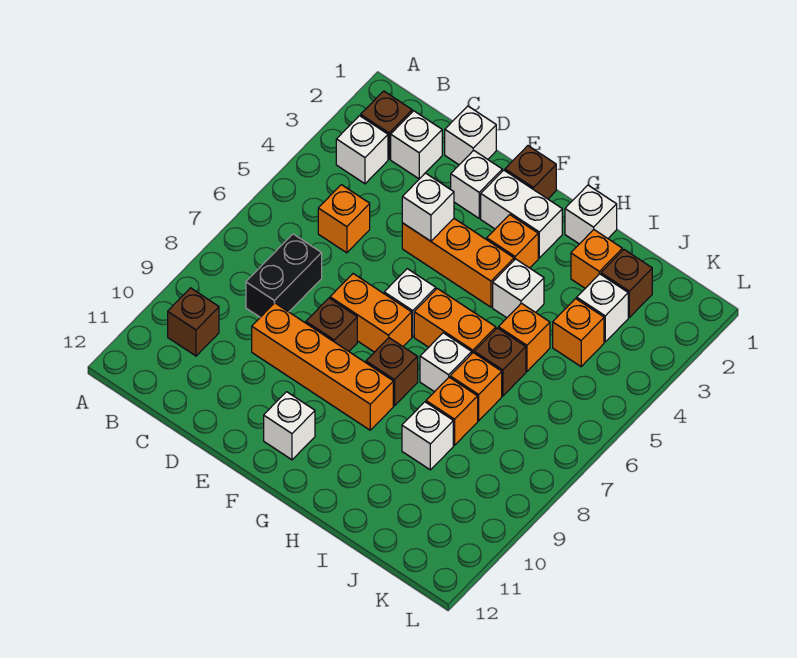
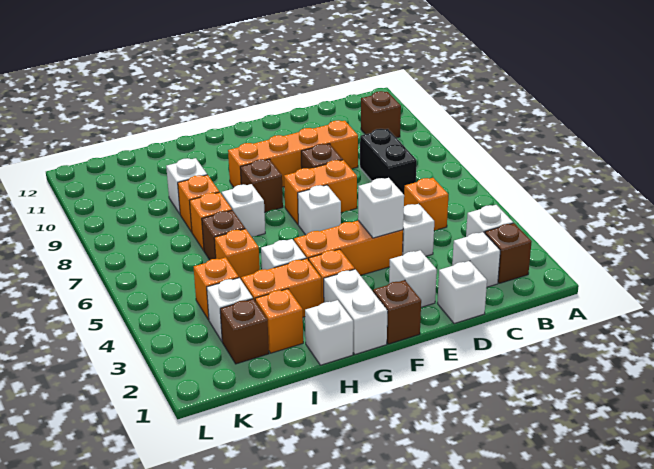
white brick F2:G2 level 1 -> white brick G1:G2 level 1
white brick F11 level 1 -> white brick D4 level 1
orange brick G6:H6 level 1 -> orange brick H3:I3 level 1

